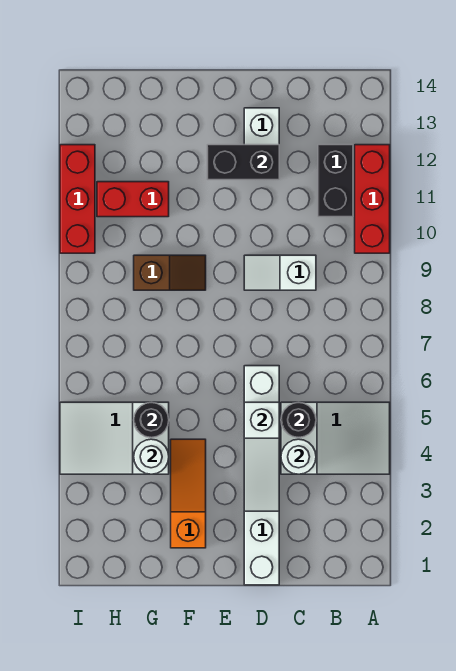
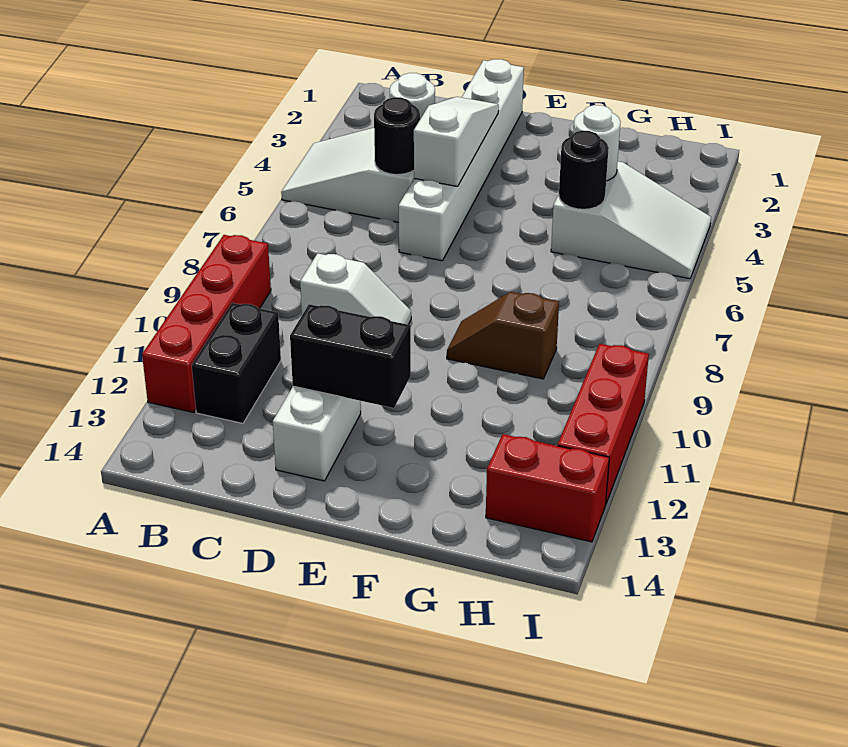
red brick A10:A12 level 1 -> red brick A9:A12 level 1
orange slope F2:F4 level 1 top 2 -> none
red brick G11:H11 level 1 -> red brick H13:I13 level 1

